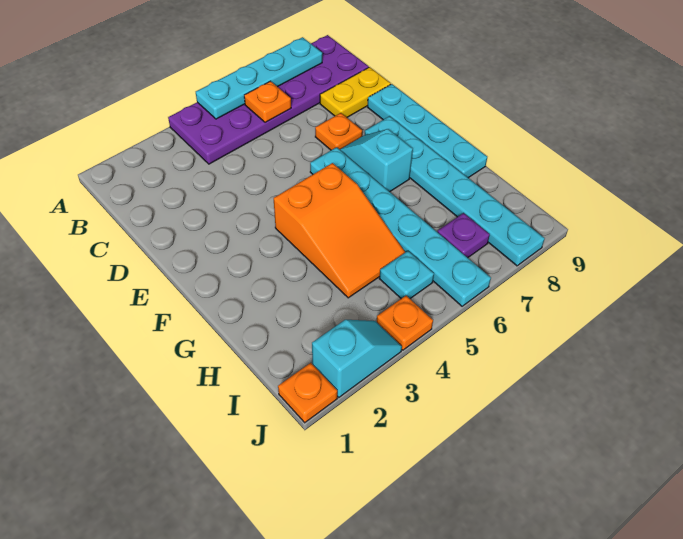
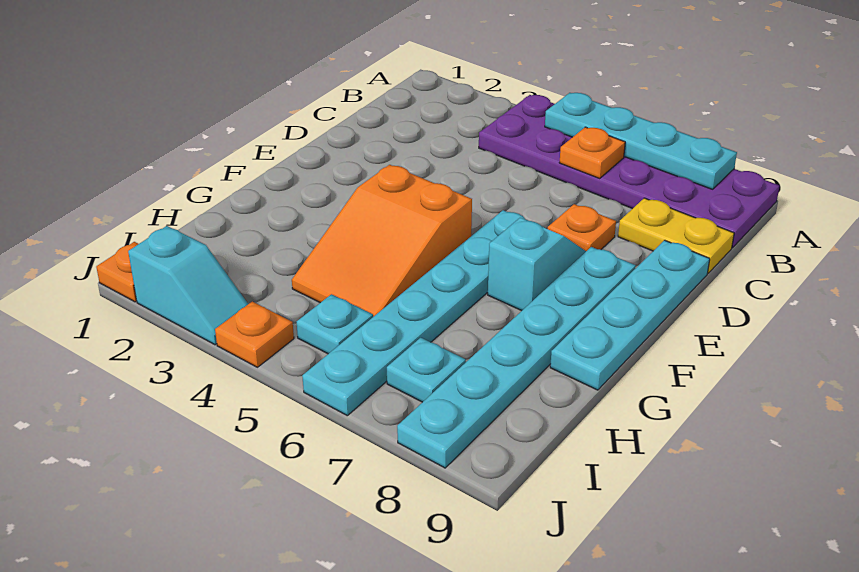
purple plate I7 level 1 -> cyan plate I7 level 1

